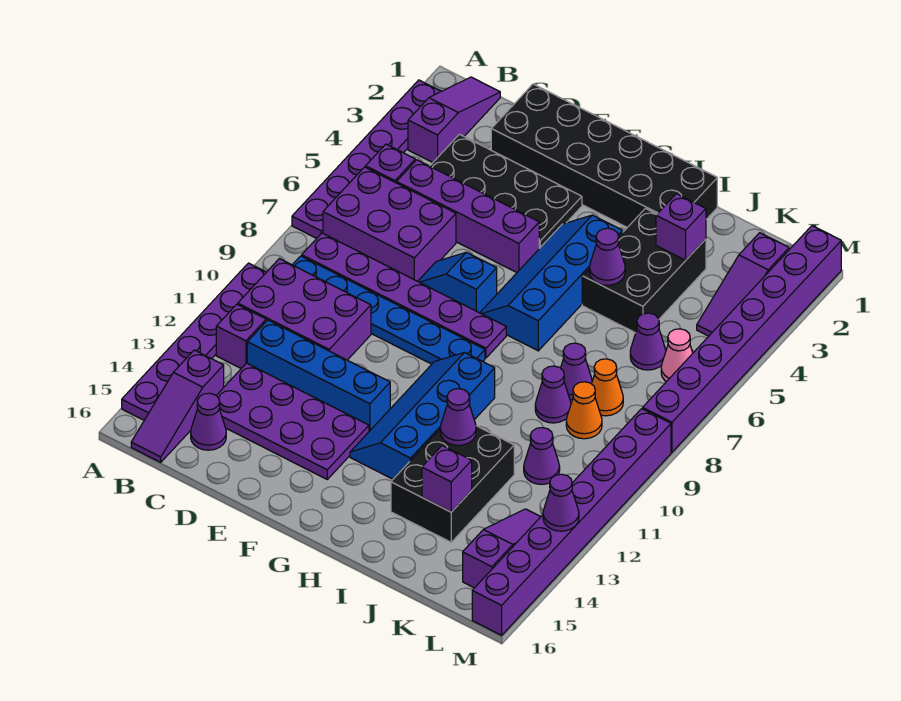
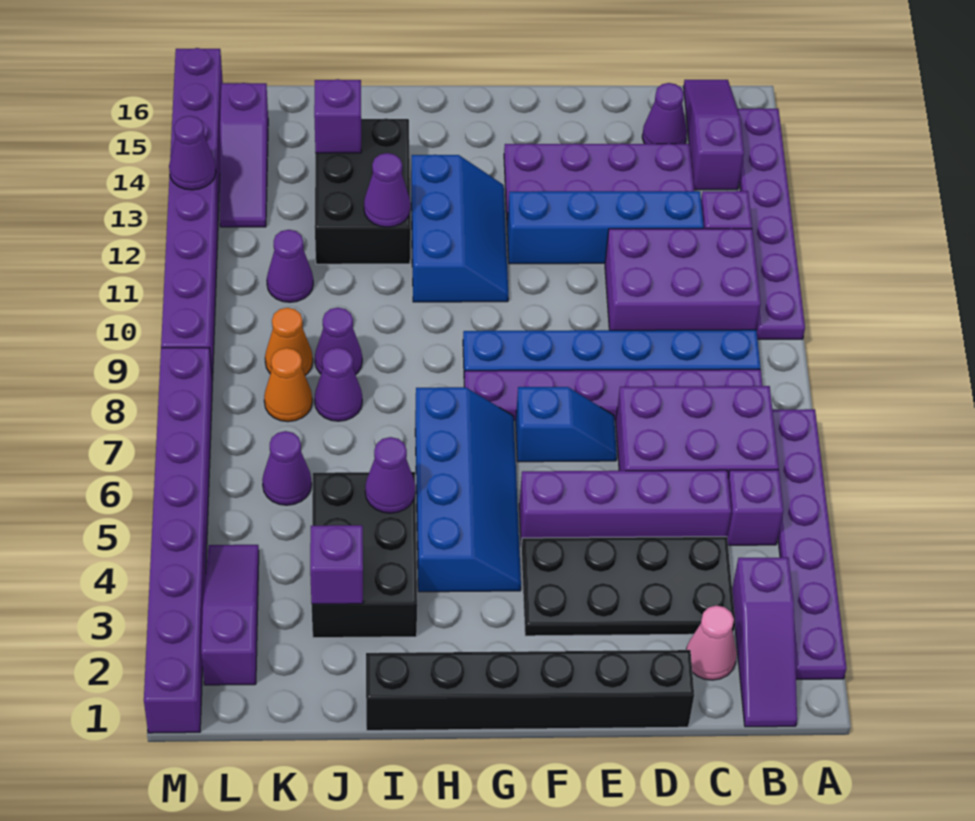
black brick D1:I2 level 1 -> black brick D1:I1 level 1
blue slope G10:H13 level 1 top H -> blue slope G11:H13 level 1 top H
pink cone L6 level 1 -> pink cone C2 level 1

